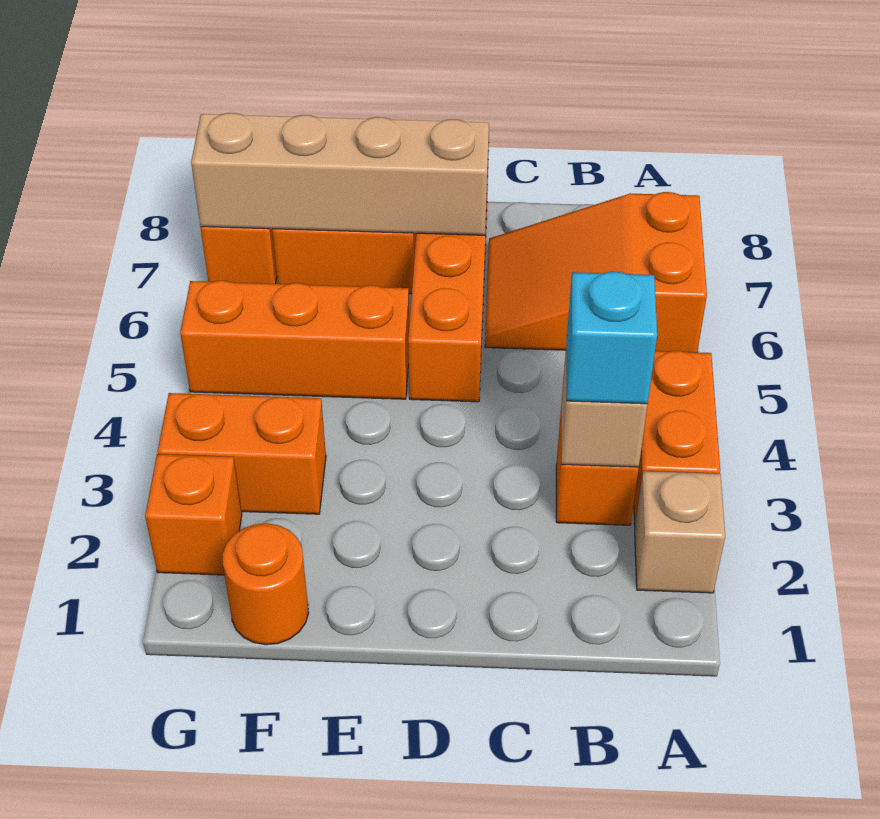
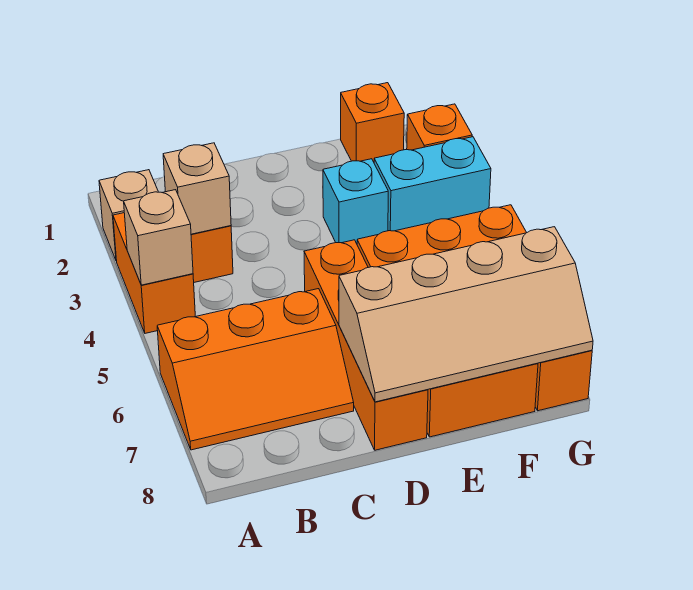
none -> tan brick A4 level 2
orange slope A6:C7 level 1 top A -> orange slope A6:C7 level 1 top 6
cyan brick B3 level 3 -> cyan brick E3 level 1
orange round brick F1 level 1 -> orange brick F1 level 1
orange brick F3:G3 level 1 -> cyan brick F3:G3 level 1

